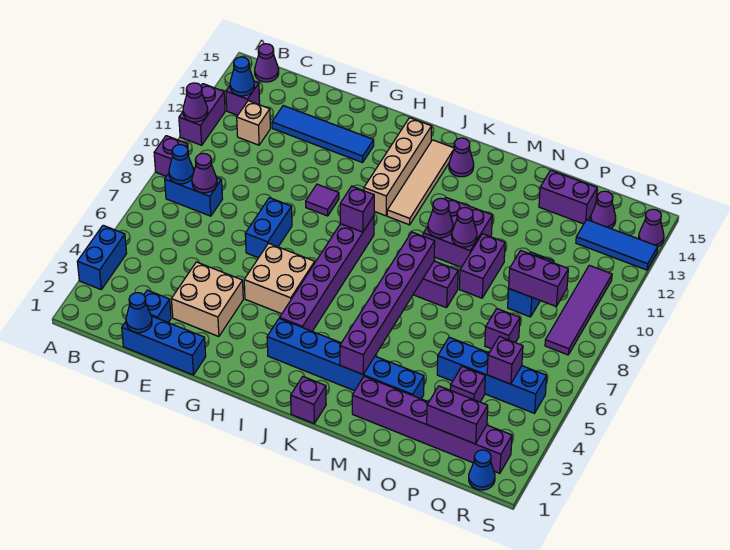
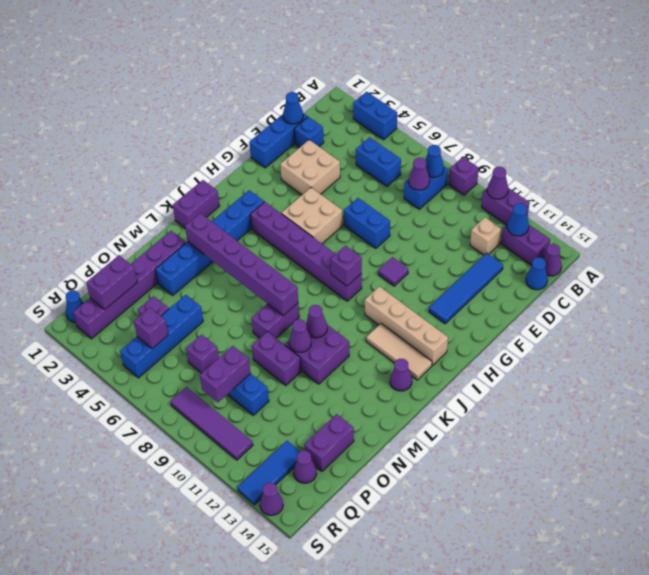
purple brick B13 level 1 -> purple brick B13:B14 level 1
none -> blue brick C5:C6 level 1
none -> blue cone C15 level 1
tan tile J11:J14 level 1 -> tan tile J12:J14 level 1
purple brick K1 level 1 -> purple brick J1:K1 level 1

